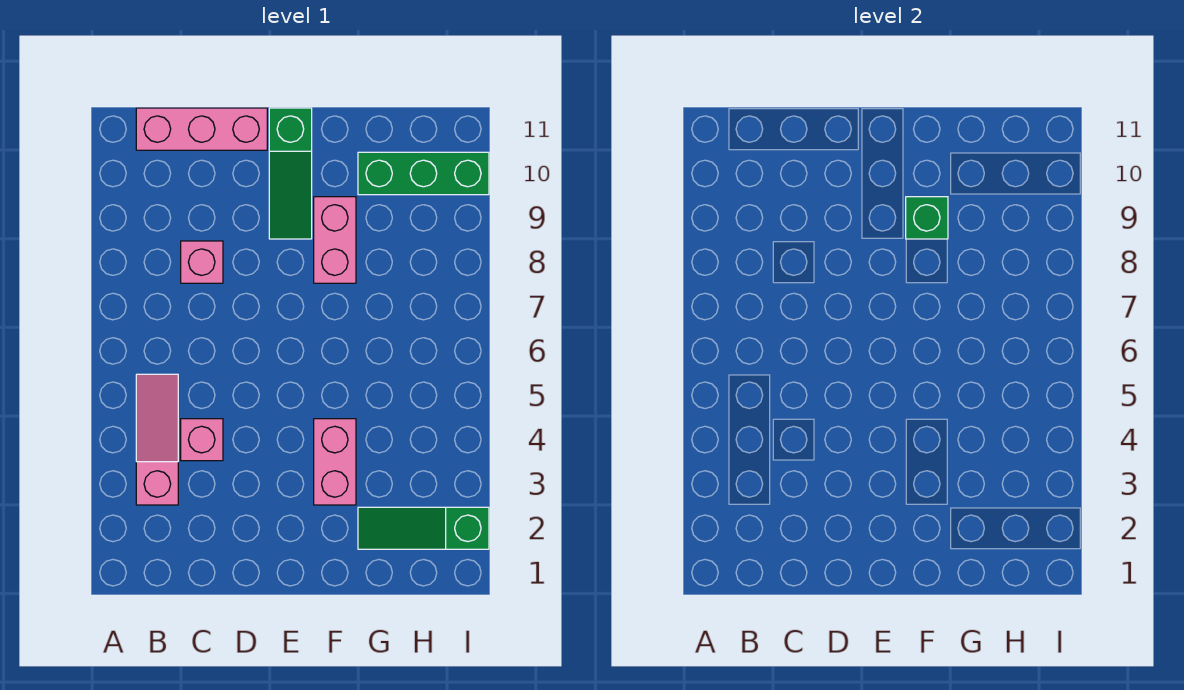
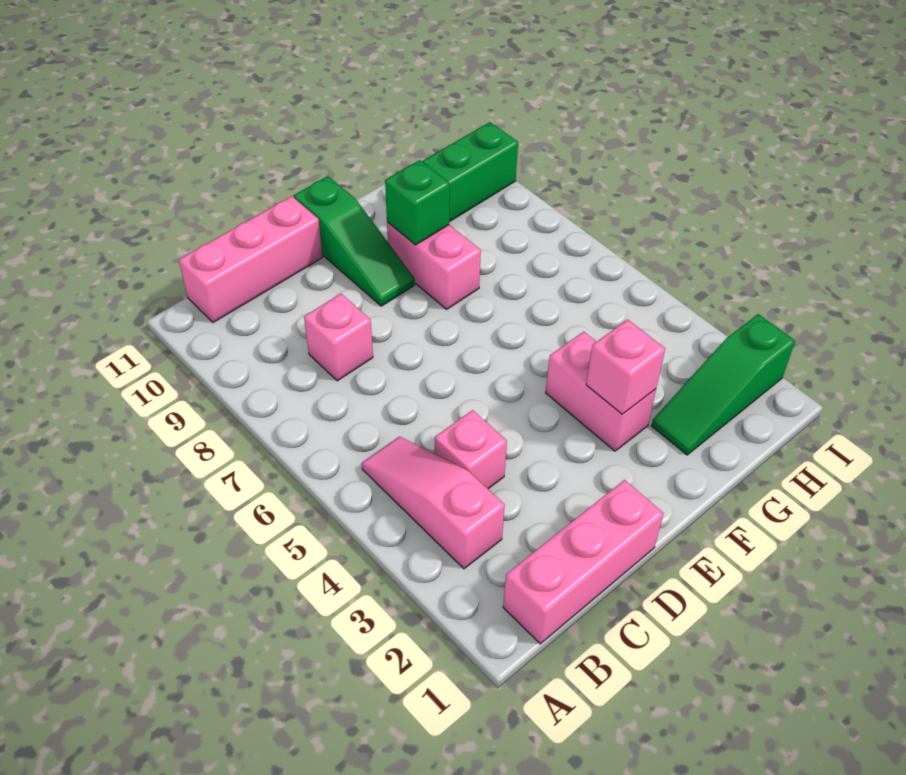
none -> pink brick B1:D1 level 1
none -> pink brick F3 level 2

